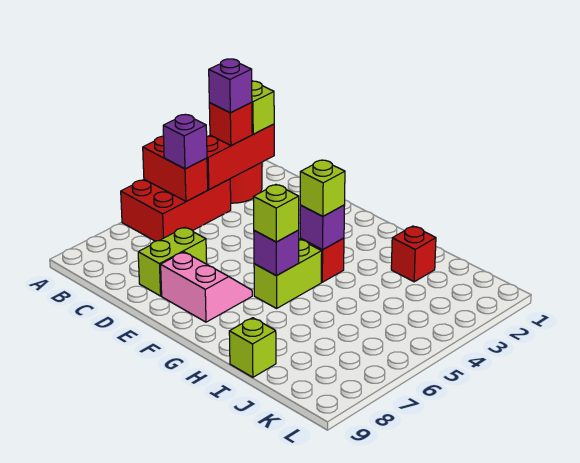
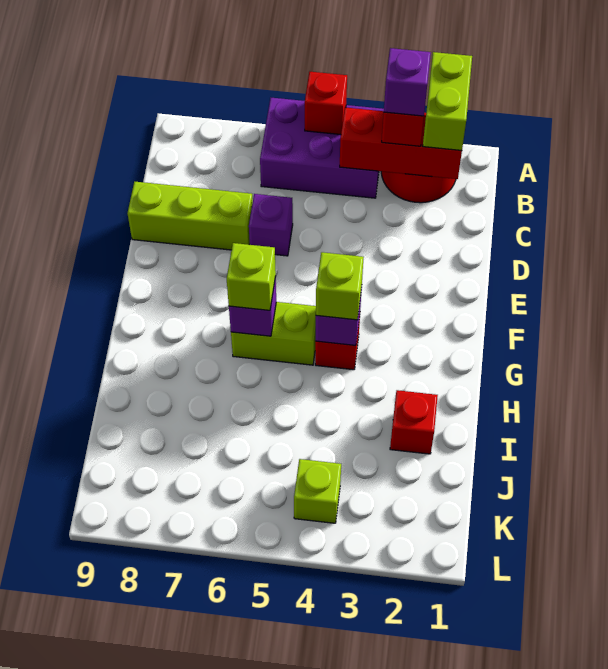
red brick A4:B6 level 1 -> purple brick A4:B6 level 1
red brick A5:B5 level 2 -> red brick A5 level 2
purple brick B5 level 3 -> purple brick D6 level 1
lime brick D7:D8 level 1 -> lime brick D7:D9 level 1
pink slope E7:F8 level 1 top 8 -> none
lime brick I9 level 1 -> lime brick K4 level 1

